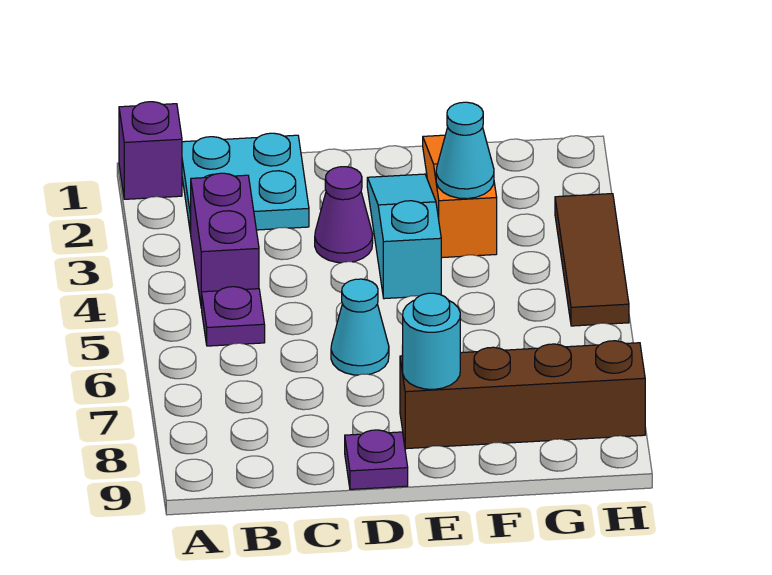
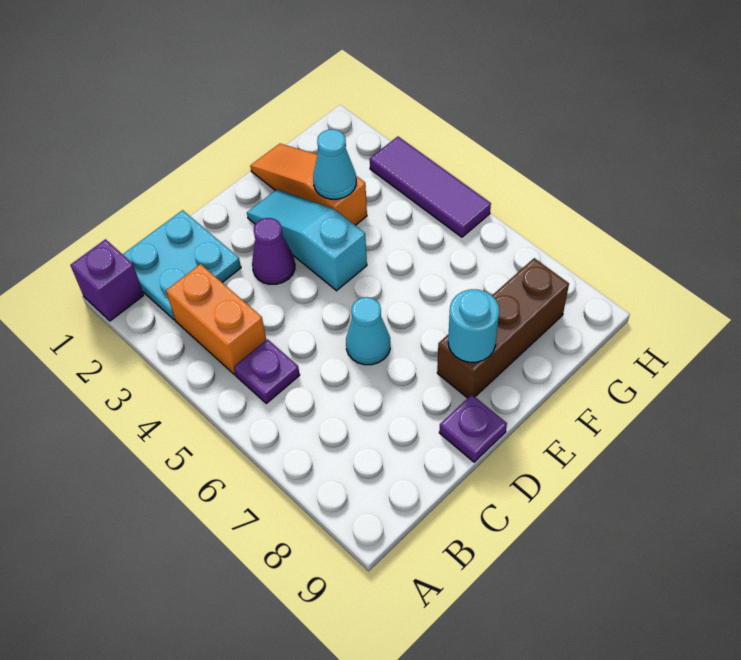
purple brick B3:B4 level 1 -> orange brick B3:B4 level 1
brown brick E8:H8 level 1 -> brown brick E8:G8 level 1
brown tile H3:H5 level 1 -> purple tile H3:H5 level 1

